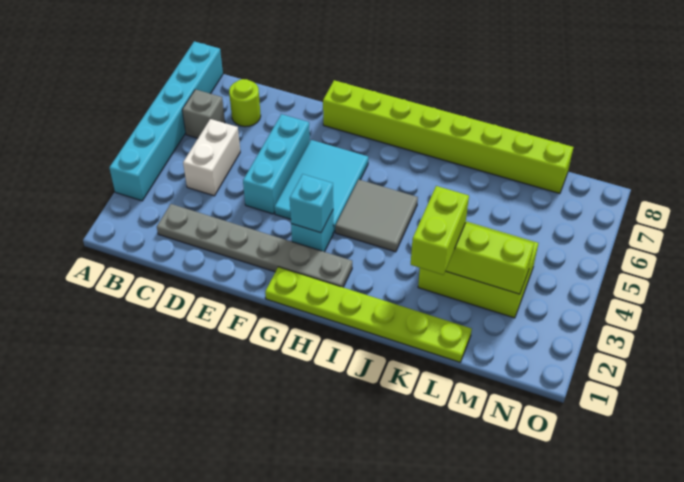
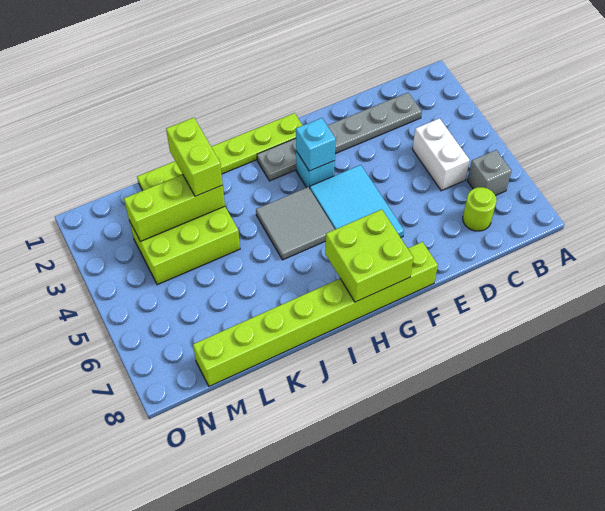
cyan brick A3:A8 level 1 -> none
cyan brick E4:E6 level 1 -> none
none -> lime brick G7:H8 level 2

